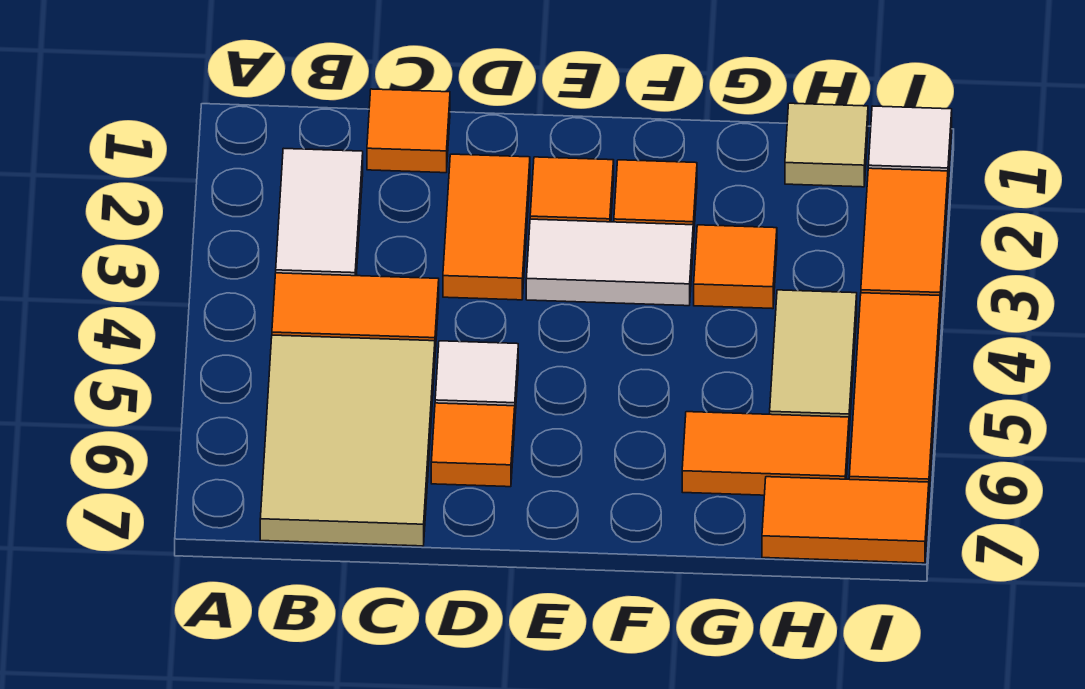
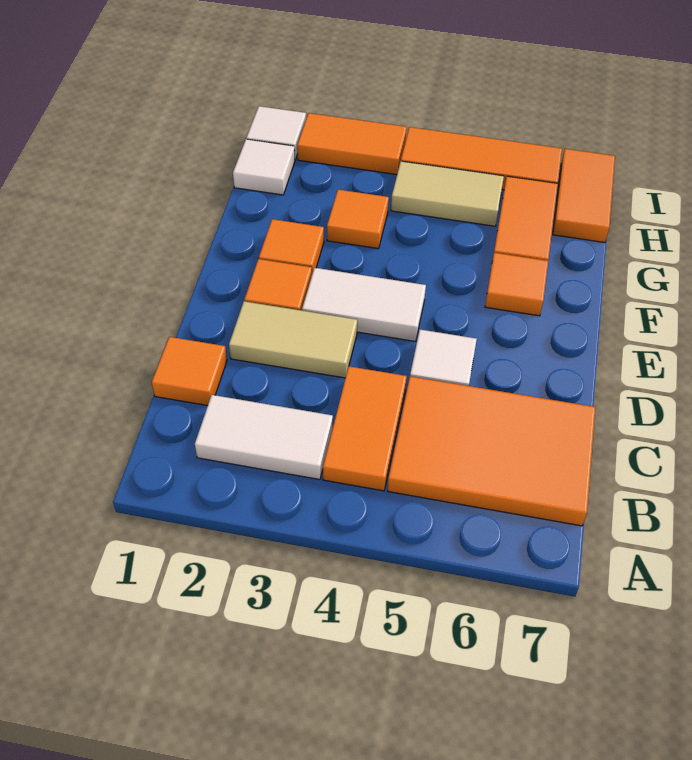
tan tile B5:C7 level 1 -> orange tile B5:C7 level 1
orange tile D2:D3 level 1 -> tan tile D2:D3 level 1
orange tile D6 level 1 -> orange tile F6 level 1
white tile E3:F3 level 1 -> white tile E3:E4 level 1
tan tile H1 level 1 -> white tile H1 level 1

